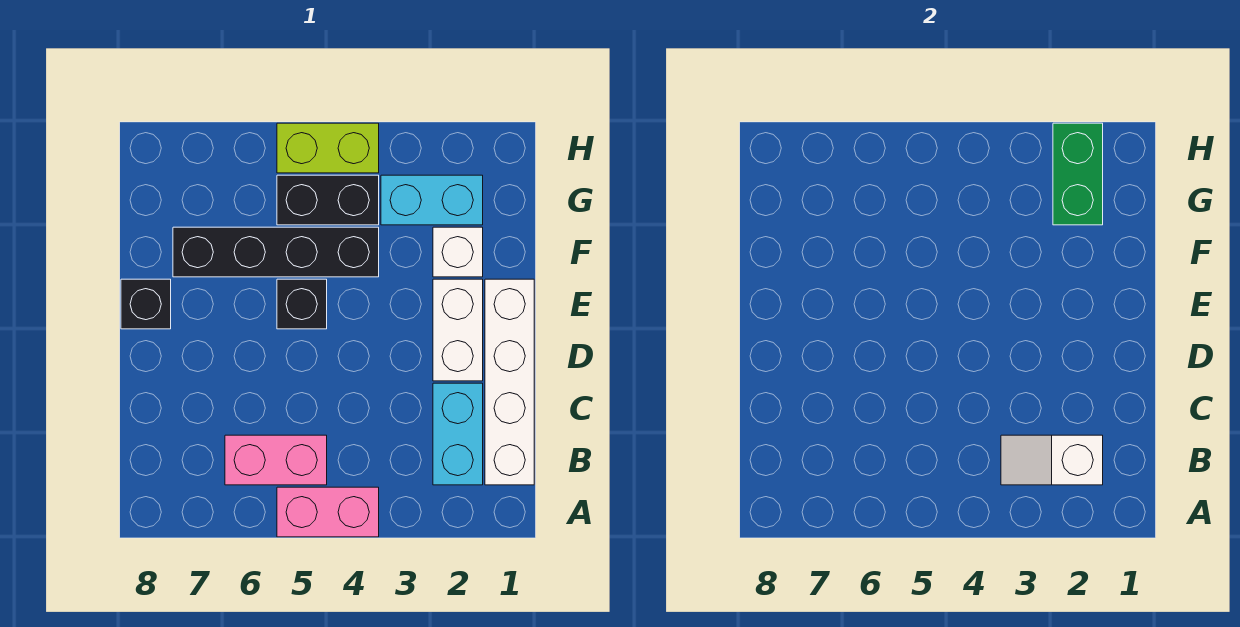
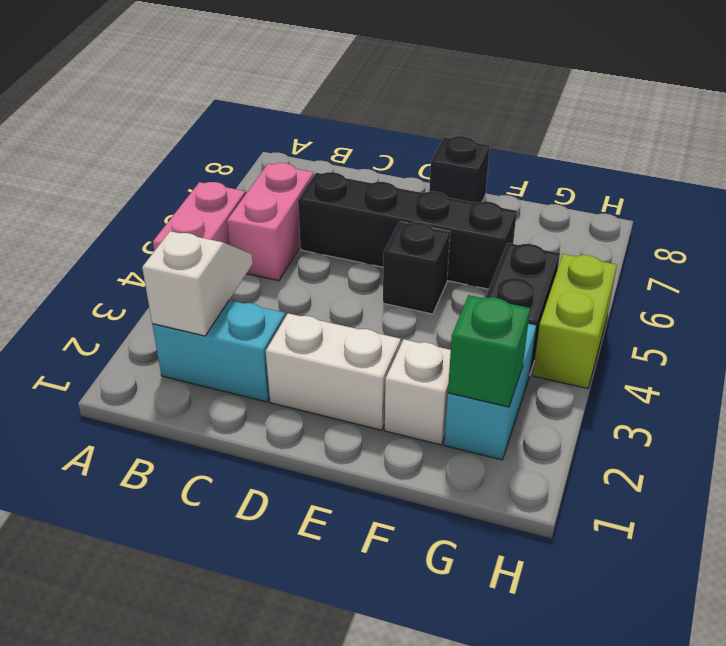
white brick B1:E1 level 1 -> none
black brick F4:F7 level 1 -> black brick C6:F6 level 1
green brick G2:H2 level 2 -> green brick G2 level 2

